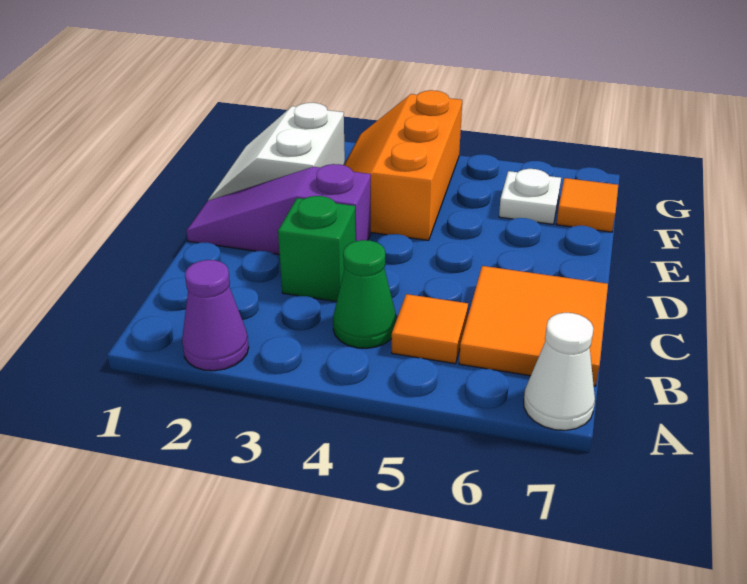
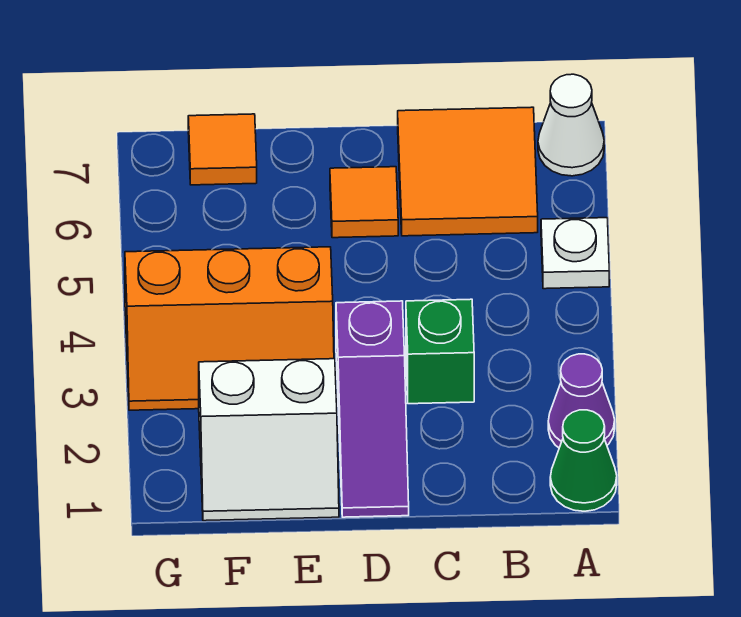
green cone B4 level 1 -> green cone A1 level 1
orange tile B5 level 1 -> orange tile D6 level 1
white plate F6 level 1 -> white plate A5 level 1

